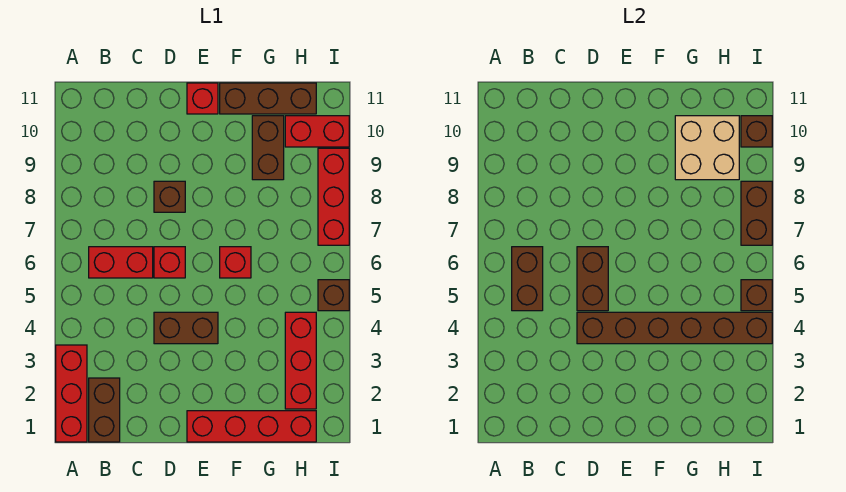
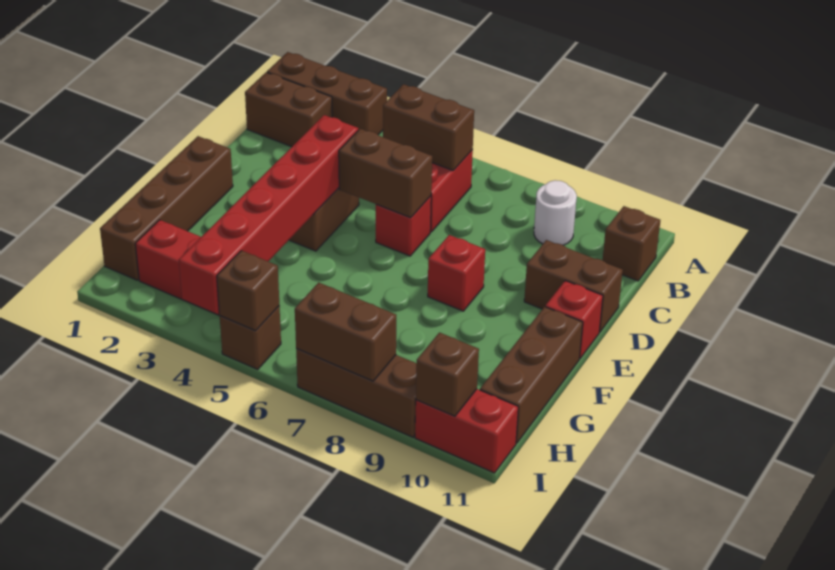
red brick A1:A3 level 1 -> brown brick A1:A3 level 1
none -> white round brick B9 level 1
brown brick D4:I4 level 2 -> red brick D4:I4 level 2
brown brick D8 level 1 -> brown brick B11 level 1
red brick E1:H1 level 1 -> brown brick E1:H1 level 1
red brick F6 level 1 -> red brick E8 level 1
brown brick G9:G10 level 1 -> brown brick D10:D11 level 1
tan brick G9:H10 level 2 -> none
red brick H10:I10 level 1 -> red brick I10:I11 level 1
red brick I7:I9 level 1 -> brown brick I7:I9 level 1

